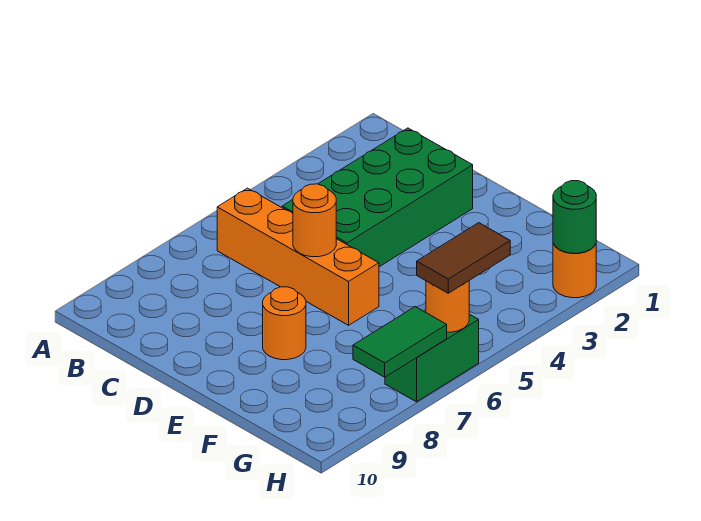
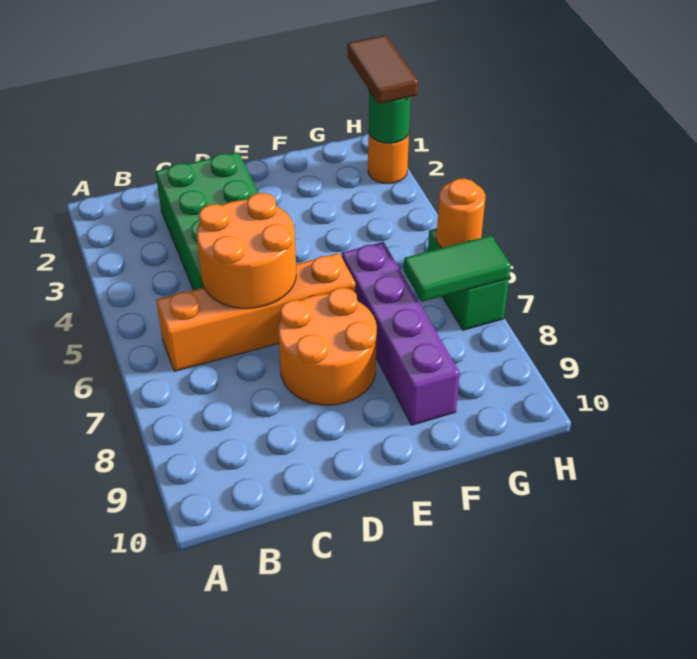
orange round brick D6 level 2 -> orange round brick C5:D6 level 2
orange round brick E8 level 1 -> orange round brick D7:E8 level 1
none -> purple brick F6:F9 level 1
brown tile H5:H6 level 3 -> brown tile H1:H2 level 3
green tile H7:H8 level 2 -> green tile G7:H7 level 2

